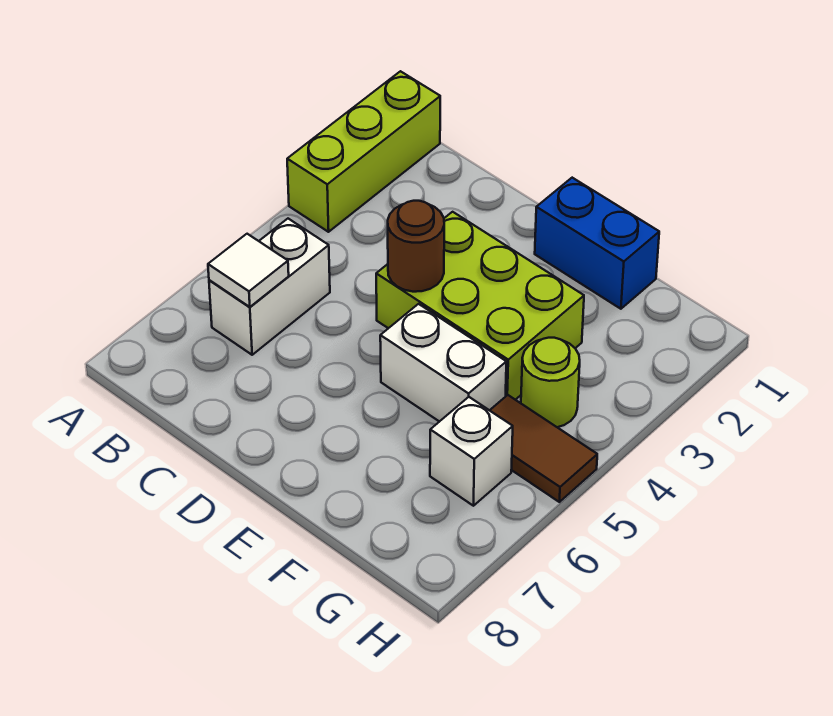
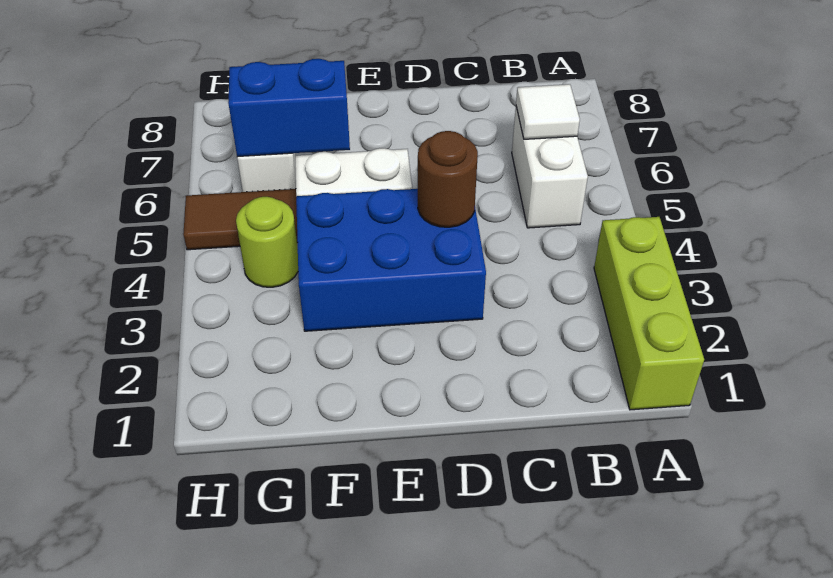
lime brick D3:F4 level 1 -> blue brick D3:F4 level 1
blue brick E1:F1 level 1 -> blue brick F6:G6 level 2

